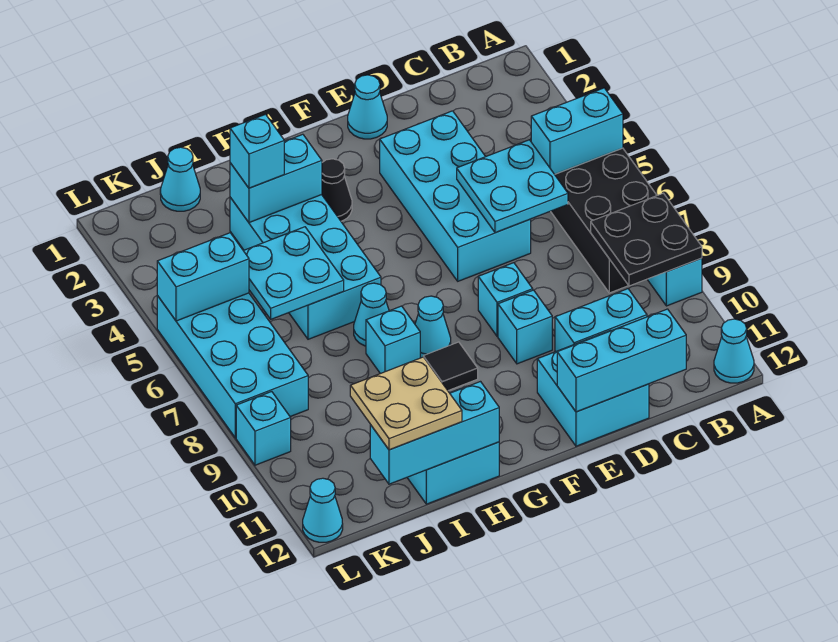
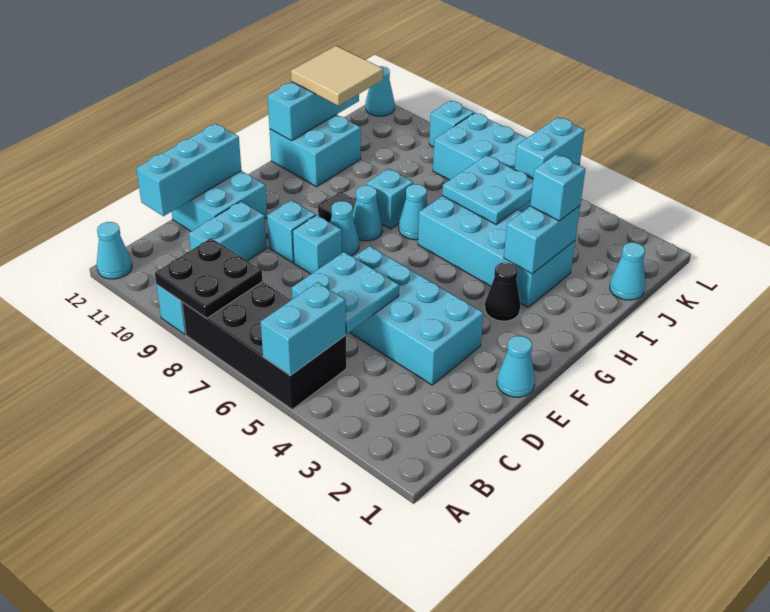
none -> cyan cone F8 level 1
tan plate I11:J12 level 3 -> tan tile I11:J12 level 3

